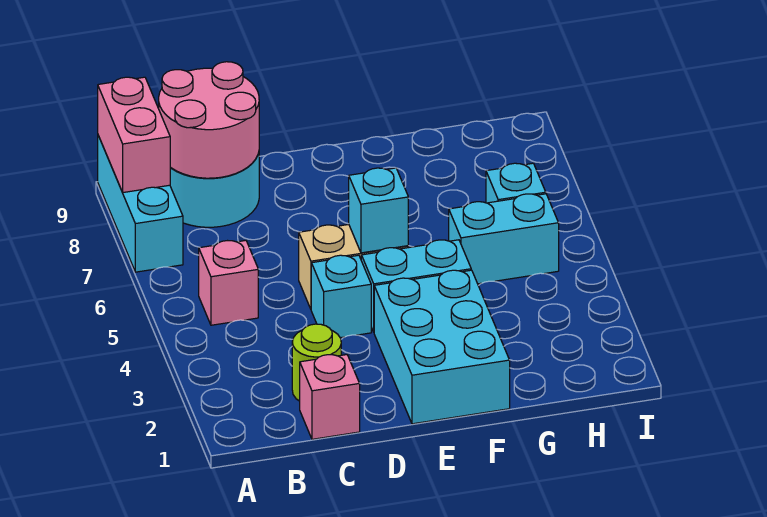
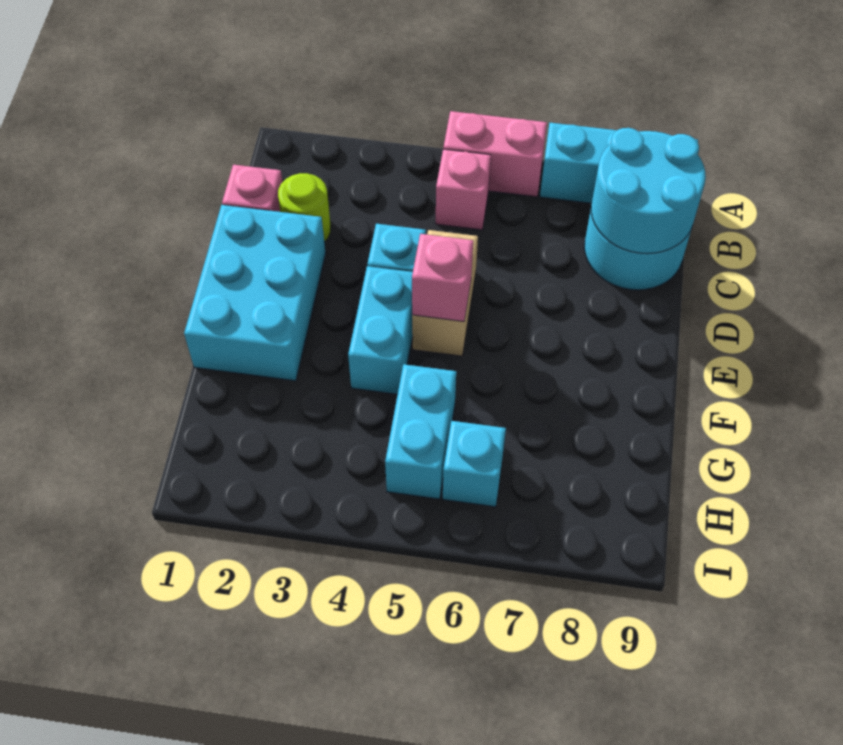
pink brick A8:A9 level 2 -> pink brick A5:A6 level 1
pink round brick B8:C9 level 2 -> cyan round brick B8:C9 level 2
cyan brick E1:F3 level 1 -> cyan brick D1:F2 level 1
cyan brick E5 level 2 -> pink brick E5 level 2

